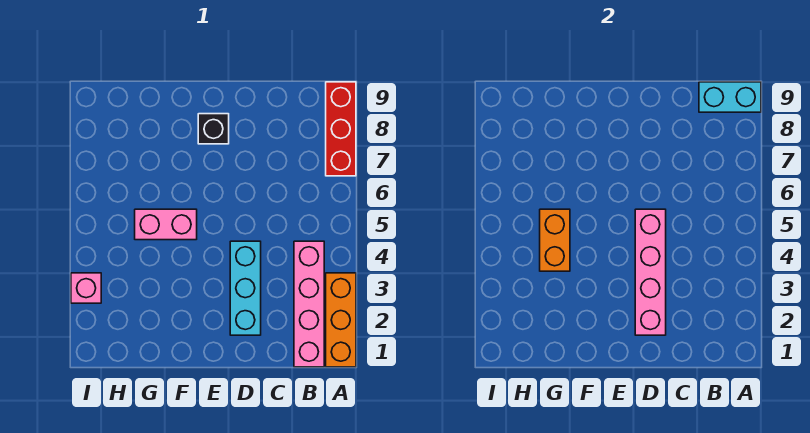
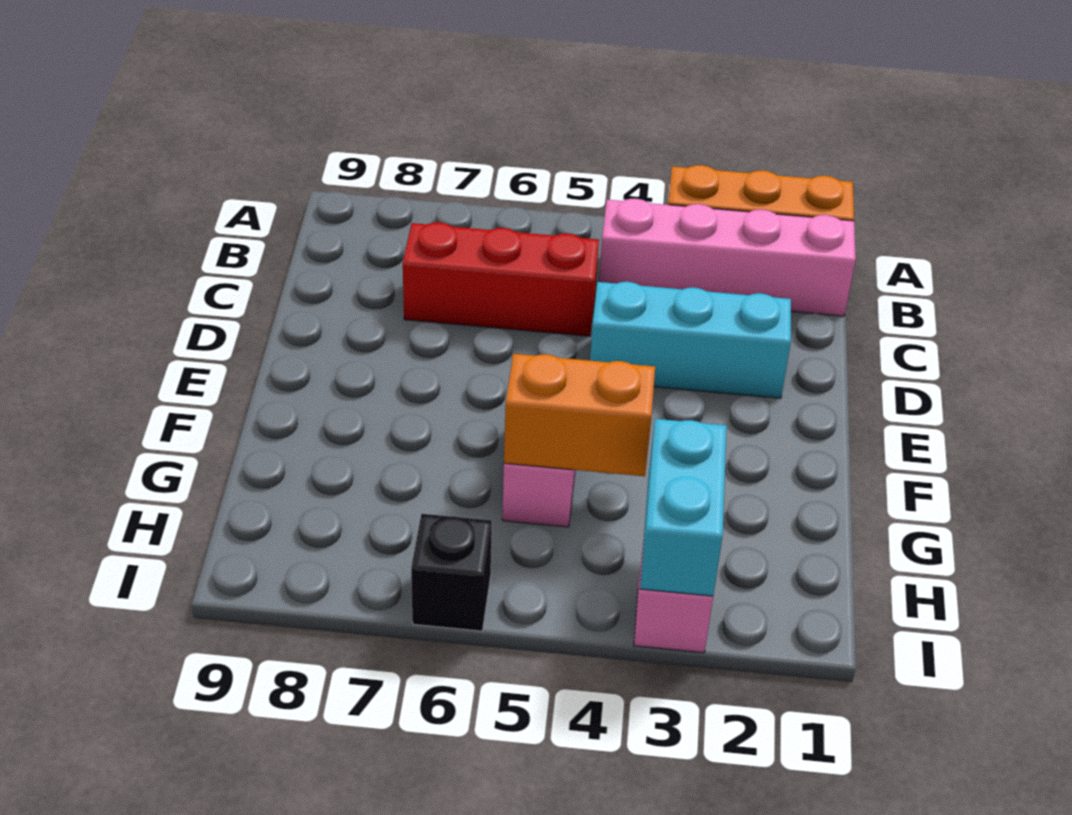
red brick A7:A9 level 1 -> red brick C5:C7 level 1
cyan brick A9:B9 level 2 -> cyan brick H3:I3 level 2
pink brick D2:D5 level 2 -> none
black brick E8 level 1 -> black brick I6 level 1

